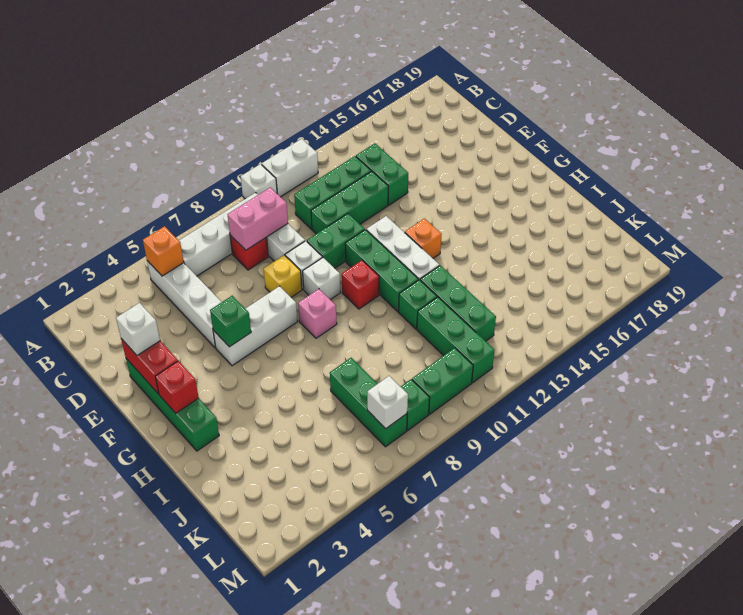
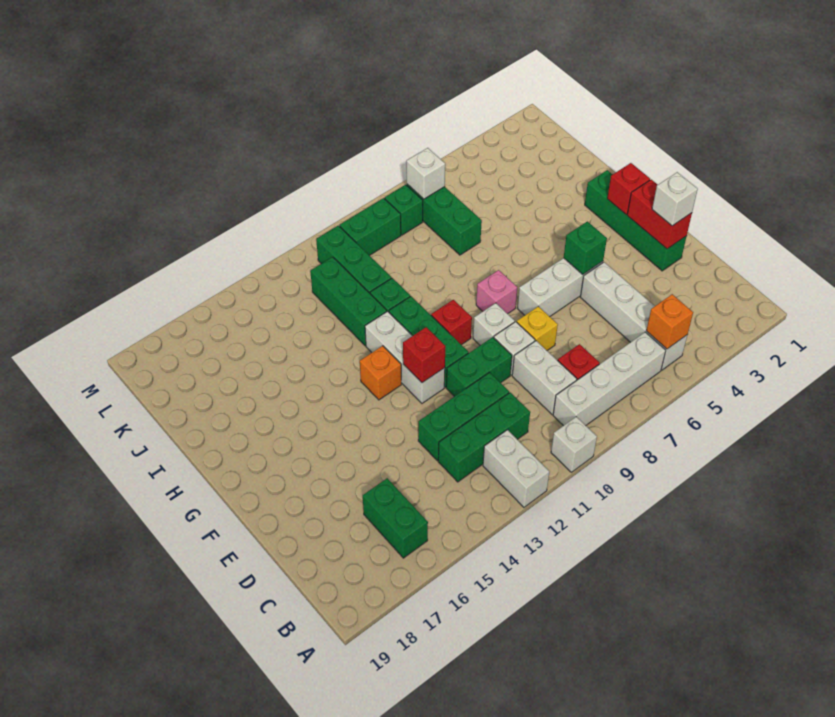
white brick A11:A12 level 1 -> white brick A12:B12 level 1
pink brick C8:C9 level 2 -> none
green brick C14:D14 level 1 -> green brick B16:C16 level 1
none -> red brick F12 level 2

